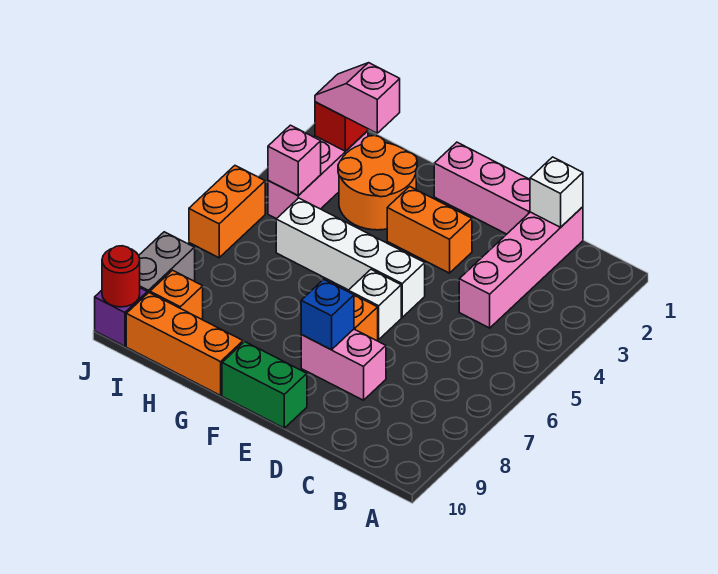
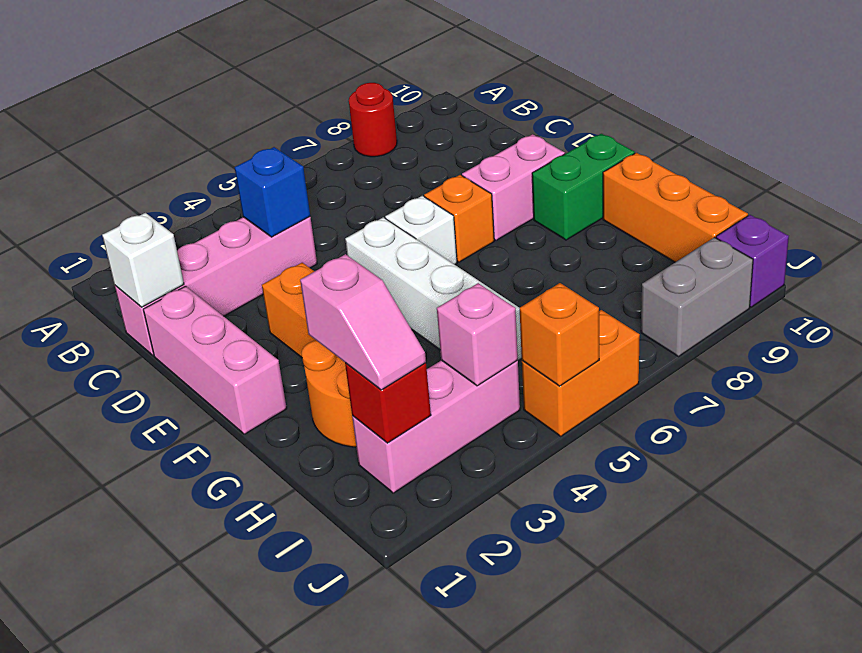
pink brick D8:E8 level 1 -> pink brick E8:E9 level 1
blue brick E8 level 2 -> blue brick C4 level 2
green brick E10:F10 level 1 -> green brick F9:F10 level 1
orange brick I9 level 1 -> orange brick J5 level 2
red round brick J10 level 2 -> red round brick A8 level 1

